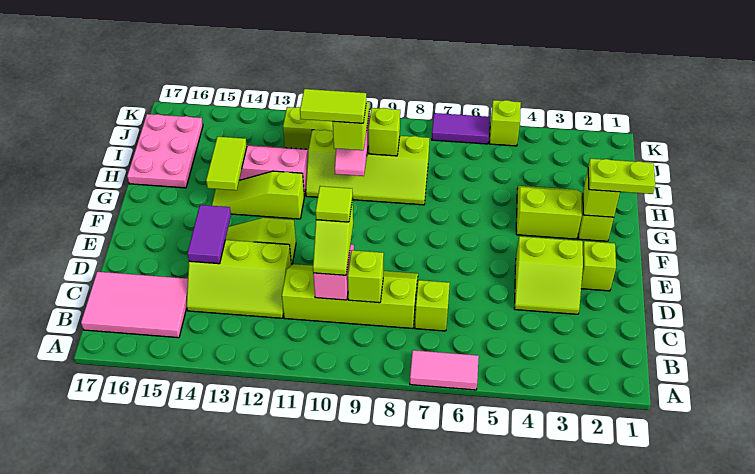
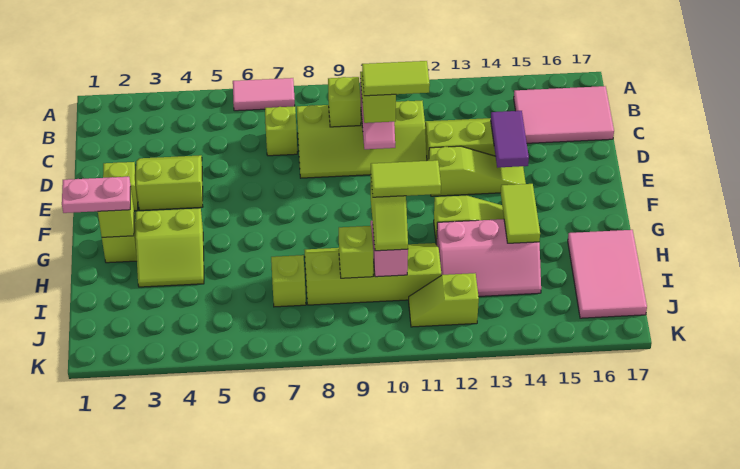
lime tile D10 level 4 -> lime tile D10:D11 level 4
lime plate G1:G2 level 3 -> pink plate G1:G2 level 3
pink plate H16:J17 level 1 -> pink tile H16:J17 level 1
lime brick K5 level 1 -> lime brick I7 level 1
purple tile K6:K7 level 1 -> none

